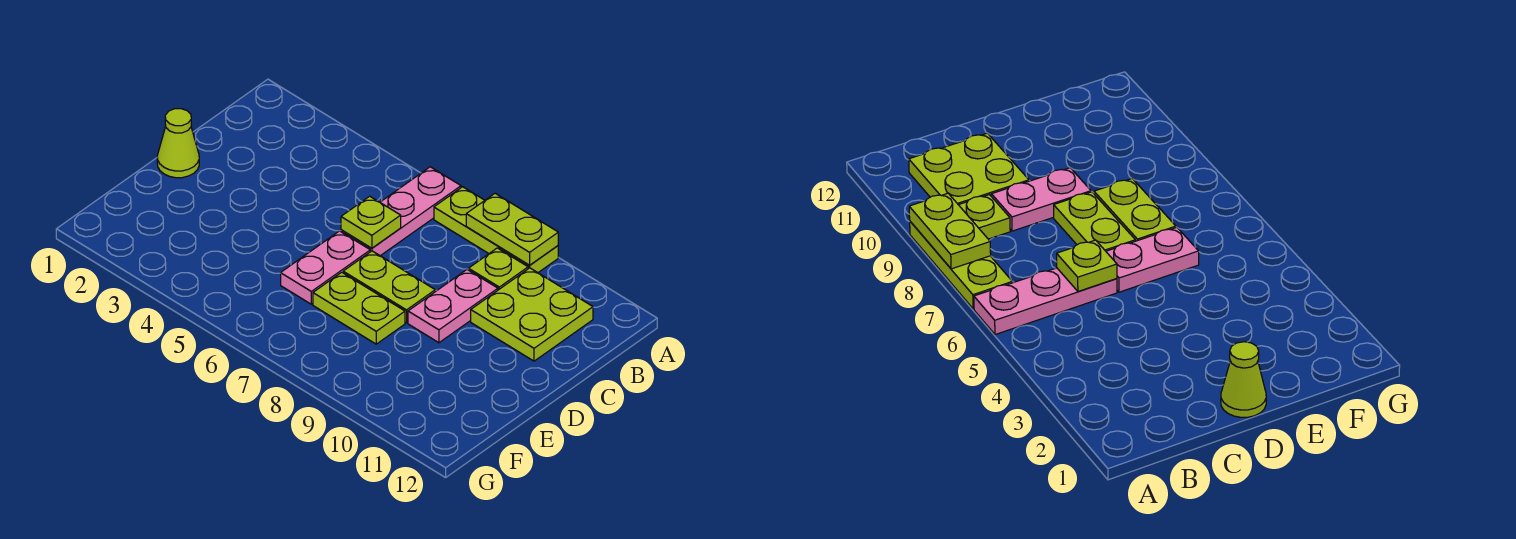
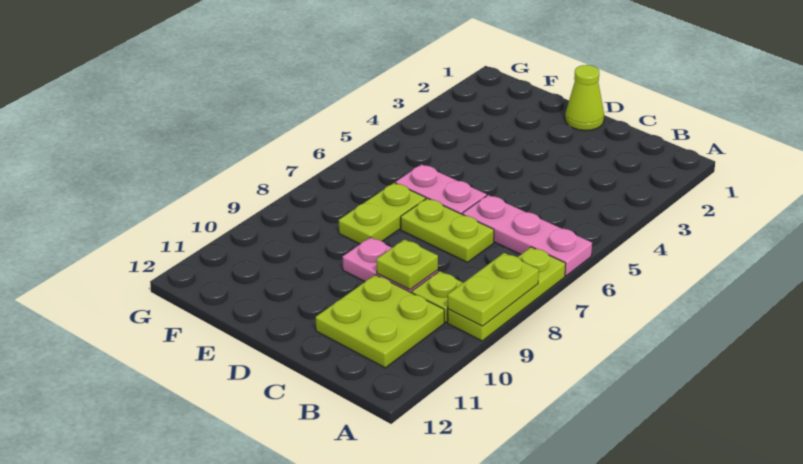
lime plate C6 level 2 -> lime plate C9 level 2
lime plate D7:D8 level 1 -> lime plate C7:D7 level 1

